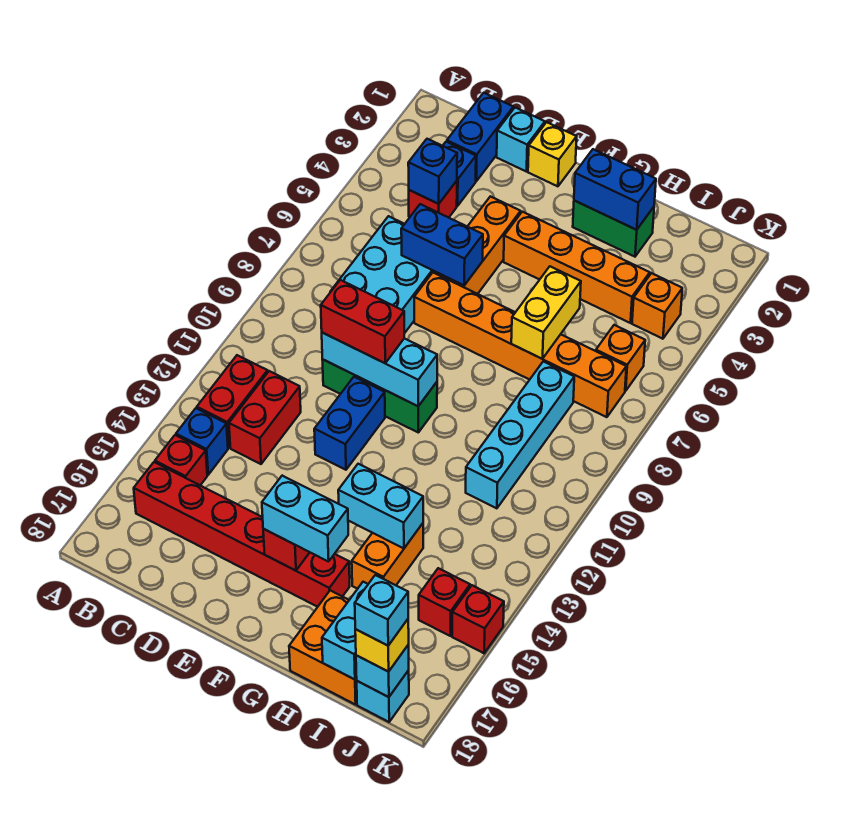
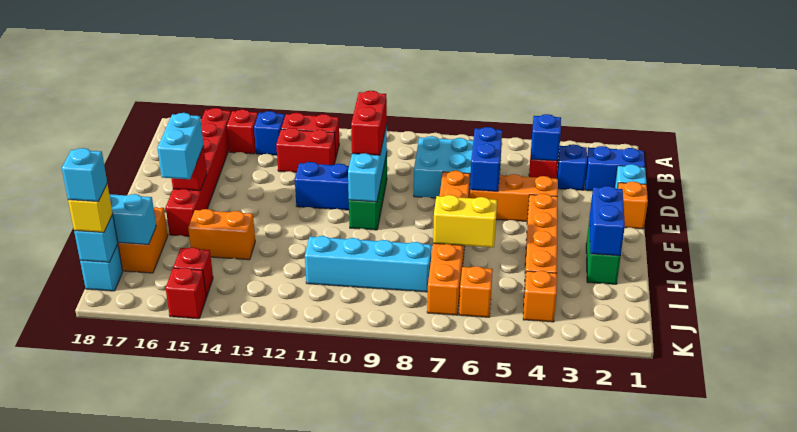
yellow brick E1 level 1 -> orange brick E1 level 1
cyan brick G14:H14 level 2 -> none

